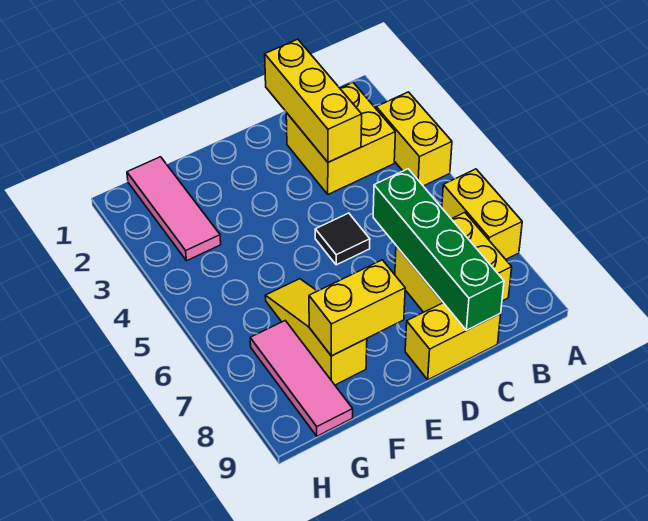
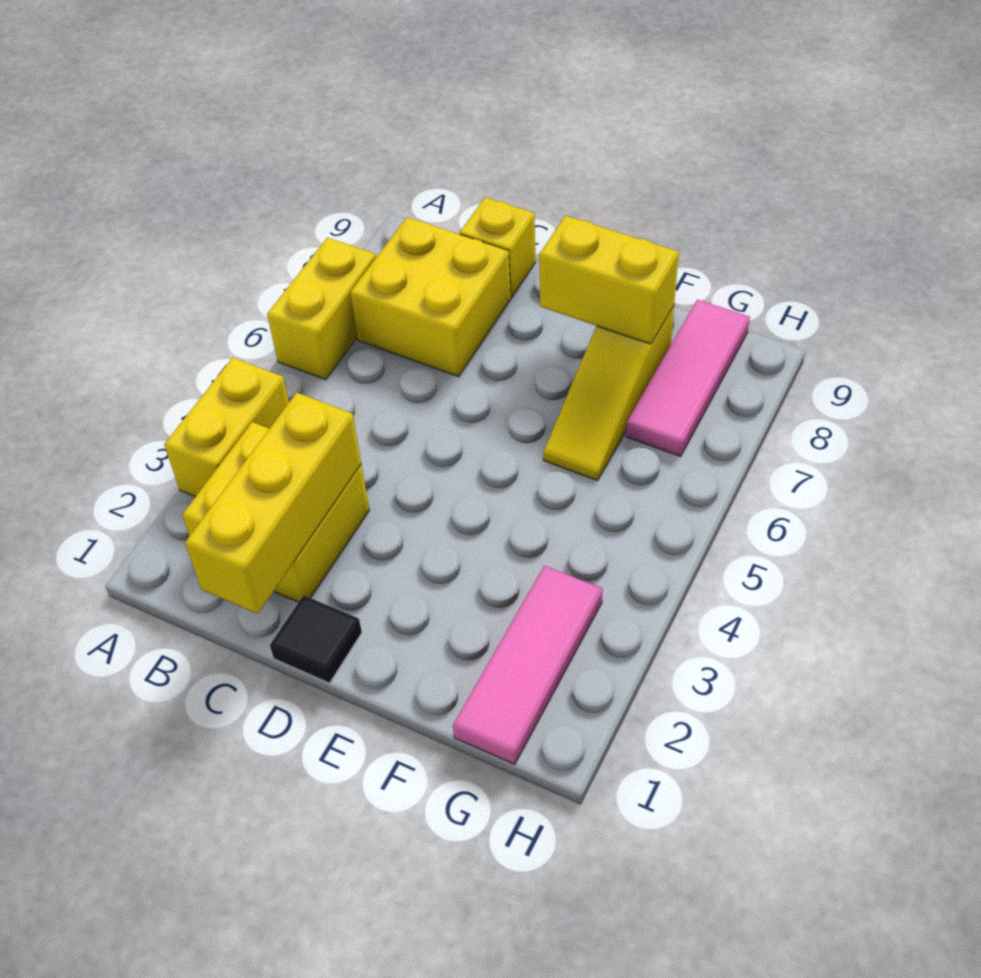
green brick C6:C9 level 2 -> none
yellow brick C9:D9 level 1 -> yellow brick C9 level 1
black tile D5 level 1 -> black tile D1 level 1

